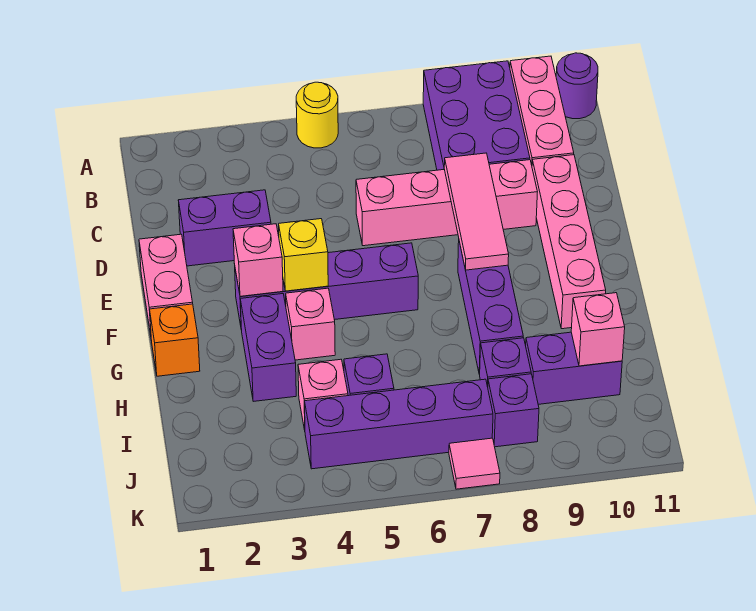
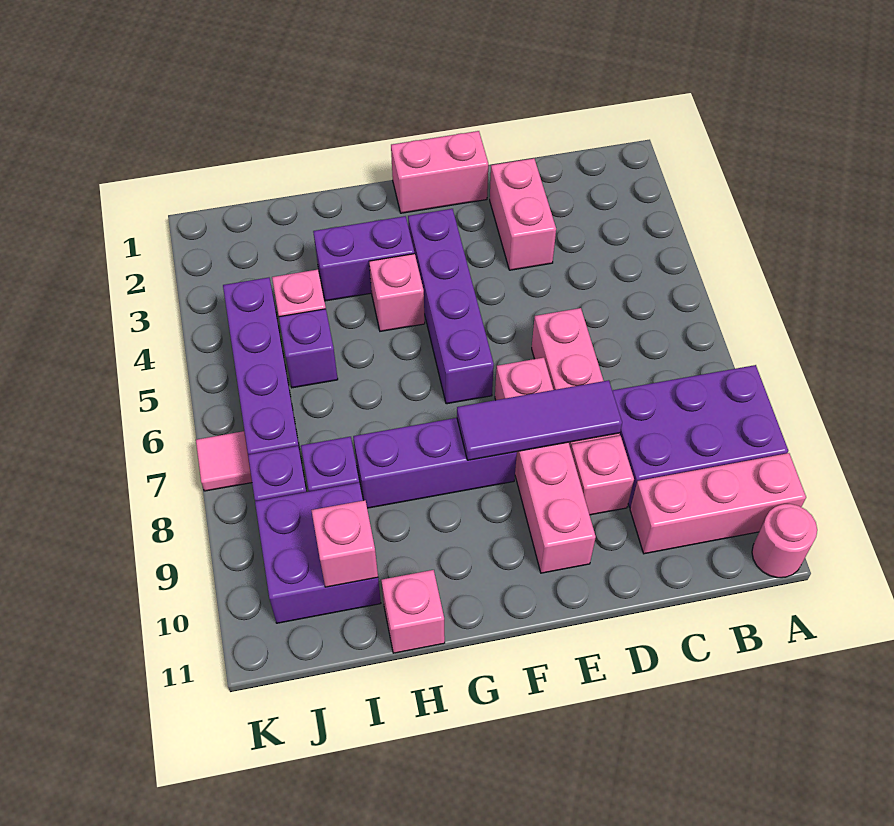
yellow round brick A5 level 1 -> none
purple round brick A11 level 1 -> pink round brick A11 level 1
purple brick D2:D3 level 1 -> pink brick D2:D3 level 1
pink tile D8:F8 level 2 -> purple tile D8:F8 level 2
pink brick D10:G10 level 1 -> pink brick E7:E10 level 1
pink brick F3 level 2 -> pink brick H11 level 1
yellow brick F4 level 2 -> none
orange brick G1 level 1 -> none
purple brick I9:I10 level 1 -> purple brick I9:J10 level 1

